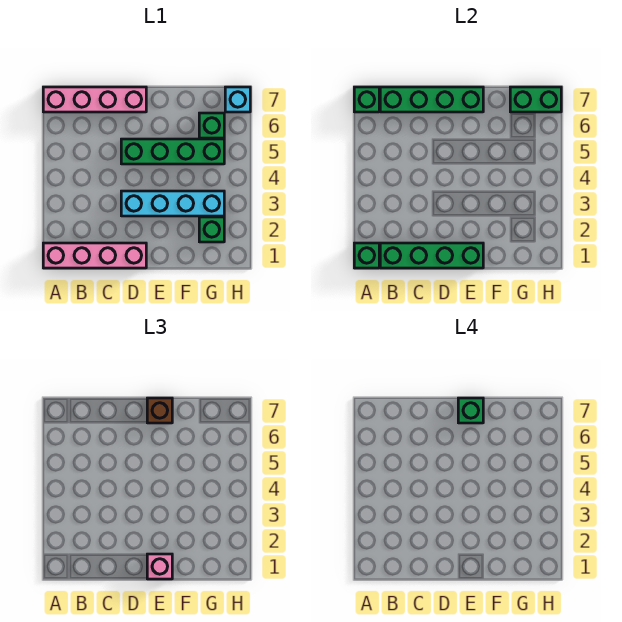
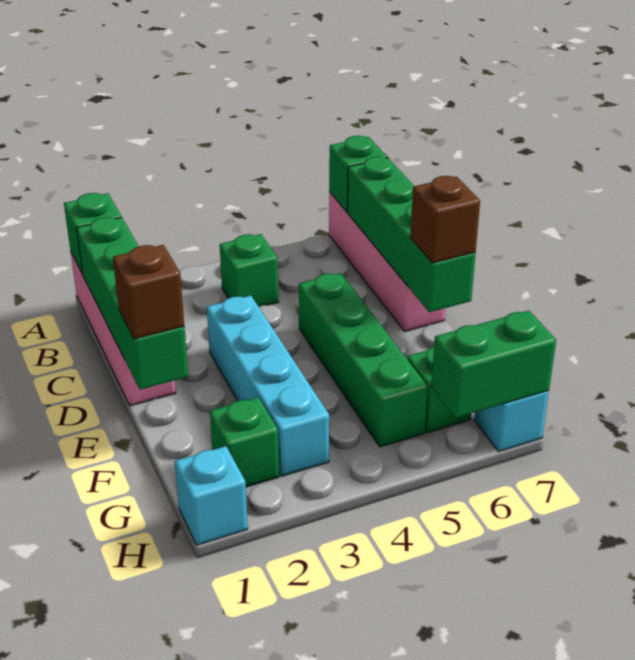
pink brick E1 level 3 -> brown brick E1 level 3
green brick E7 level 4 -> green brick B4 level 1
green brick G7:H7 level 2 -> green brick H6:H7 level 2
none -> cyan brick H1 level 1

